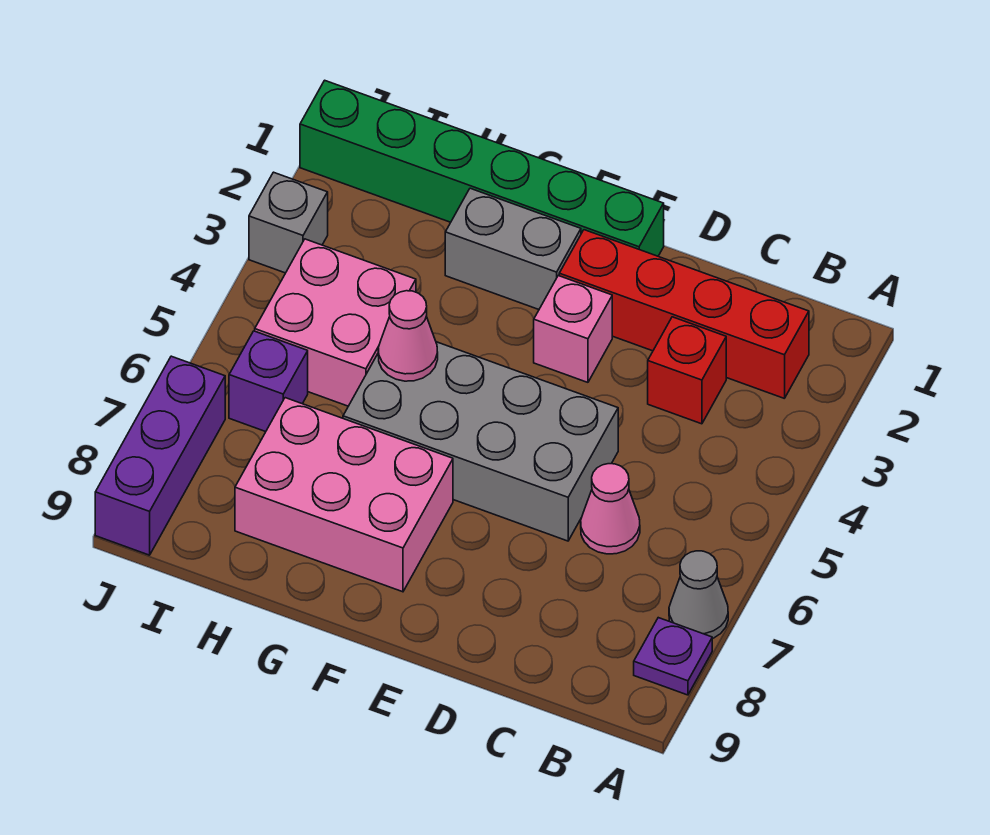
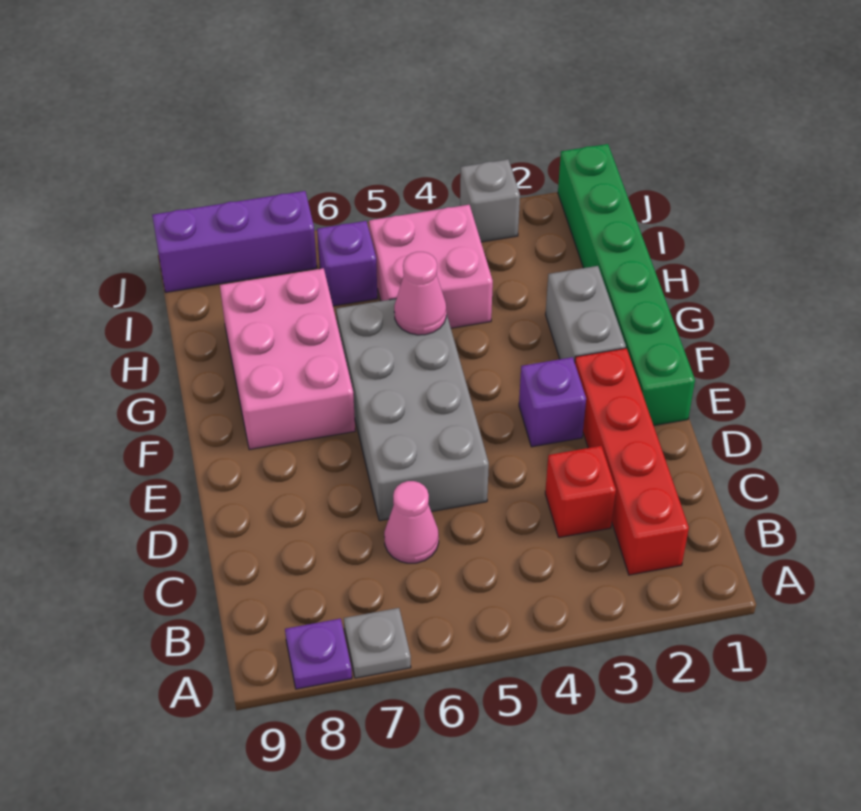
grey cone A7 level 1 -> grey plate A7 level 1
pink brick E3 level 1 -> purple brick E3 level 1

